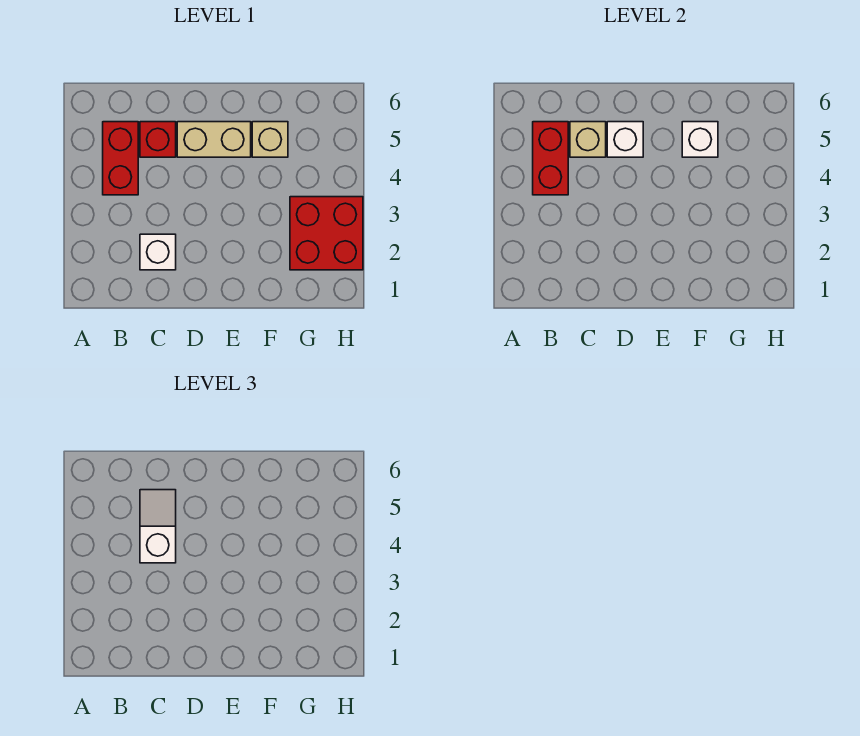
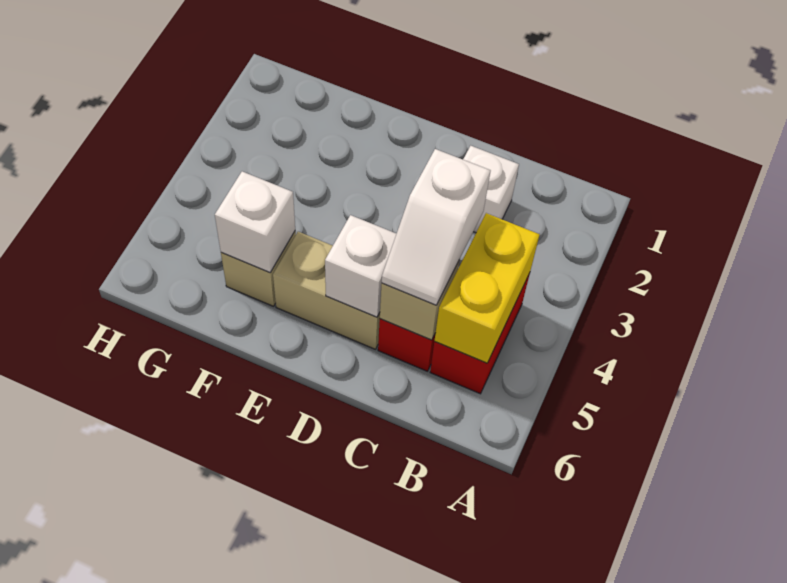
red brick B4:B5 level 2 -> yellow brick B4:B5 level 2
red brick G2:H3 level 1 -> none

